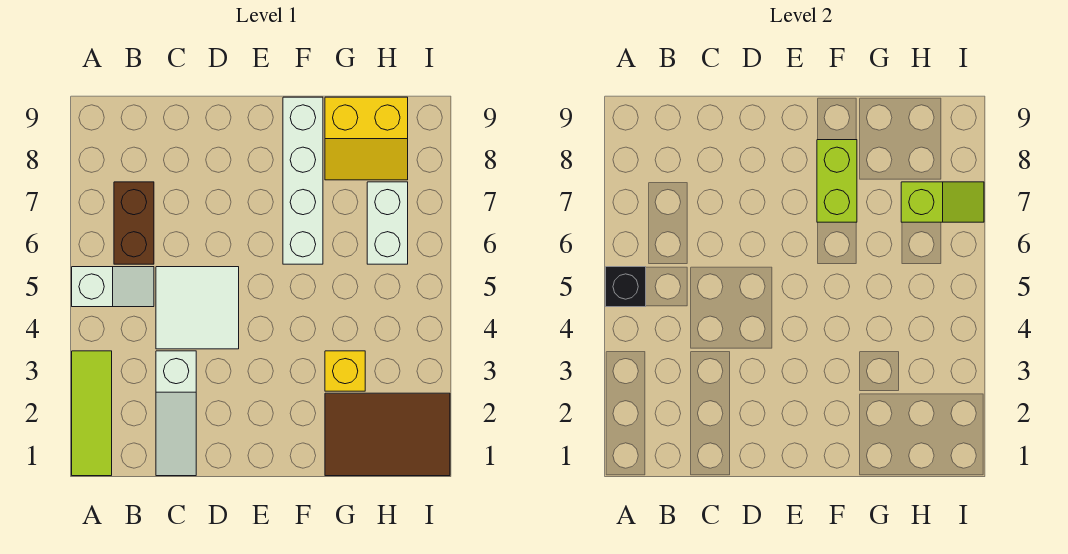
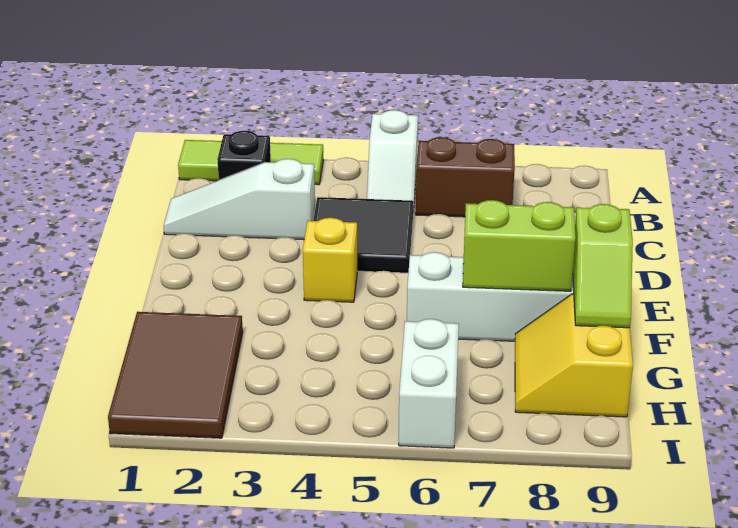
black brick A5 level 2 -> black brick B2 level 1
white tile C4:D5 level 1 -> black tile C4:D5 level 1
yellow brick G3 level 1 -> yellow brick E4 level 1
white brick H6:H7 level 1 -> white brick H6:I6 level 1
lime slope H7:I7 level 2 top H -> lime slope F9:G9 level 2 top F

